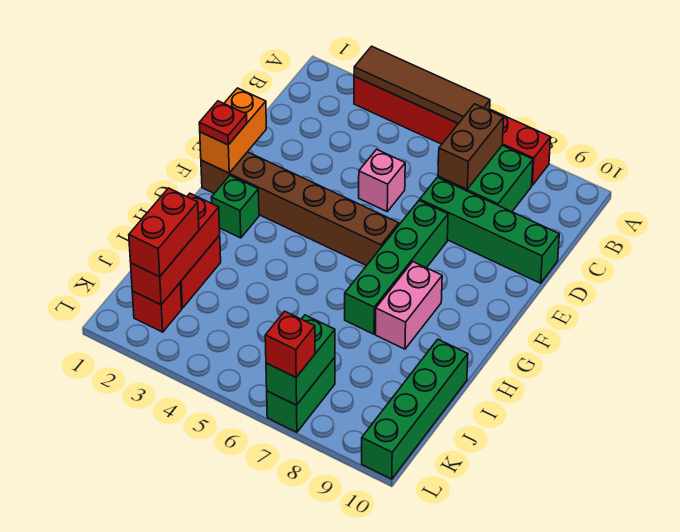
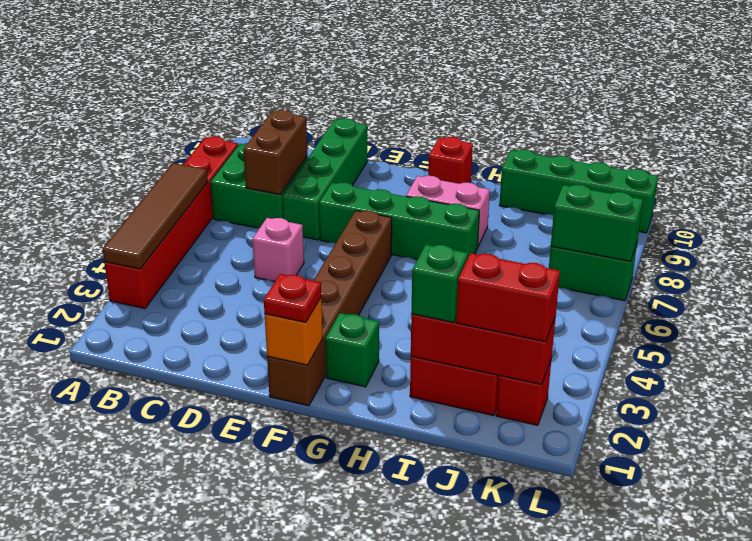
brown brick B7:C7 level 2 -> brown brick C7:C8 level 2
orange brick E1:F1 level 2 -> orange brick F1 level 2
none -> green brick I2 level 3
red brick L7 level 3 -> red brick G10 level 1

